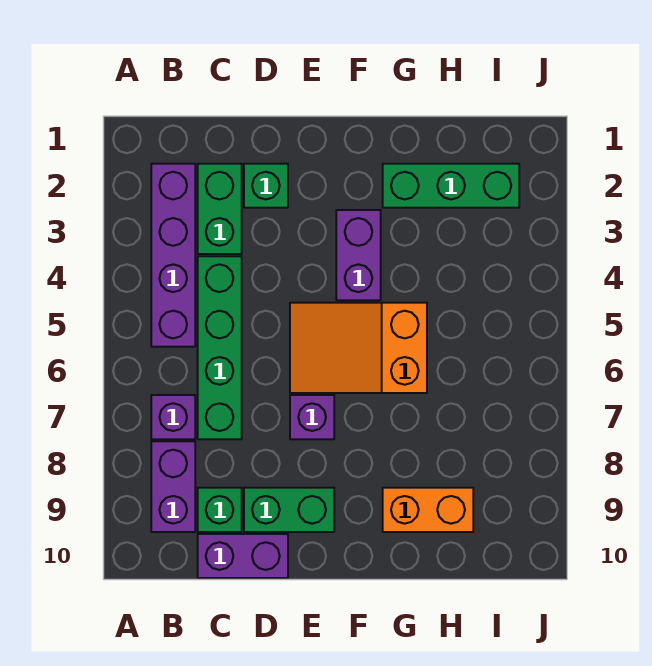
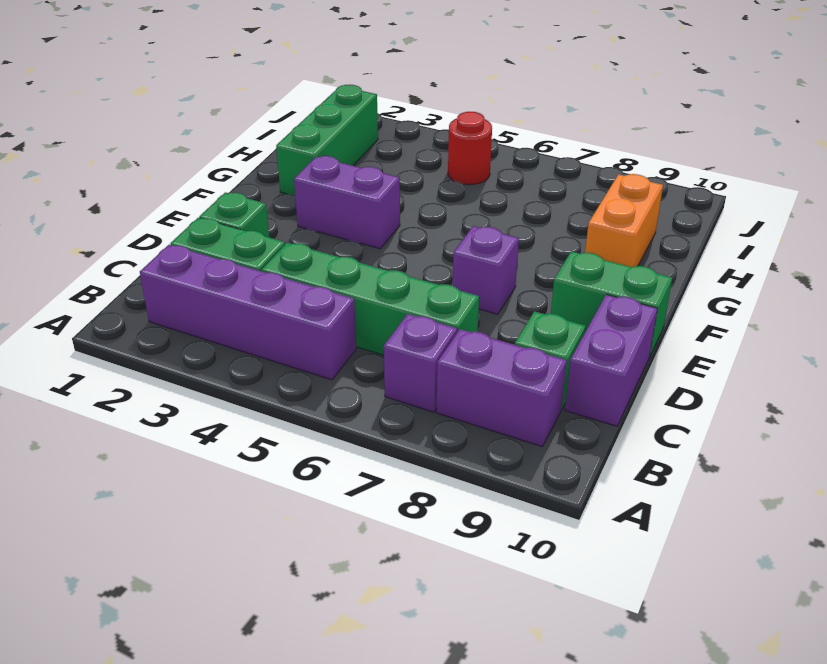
green brick D9:E9 level 1 -> green brick E9:E10 level 1
orange slope E5:G6 level 1 top G -> none
none -> red round brick I5 level 1

